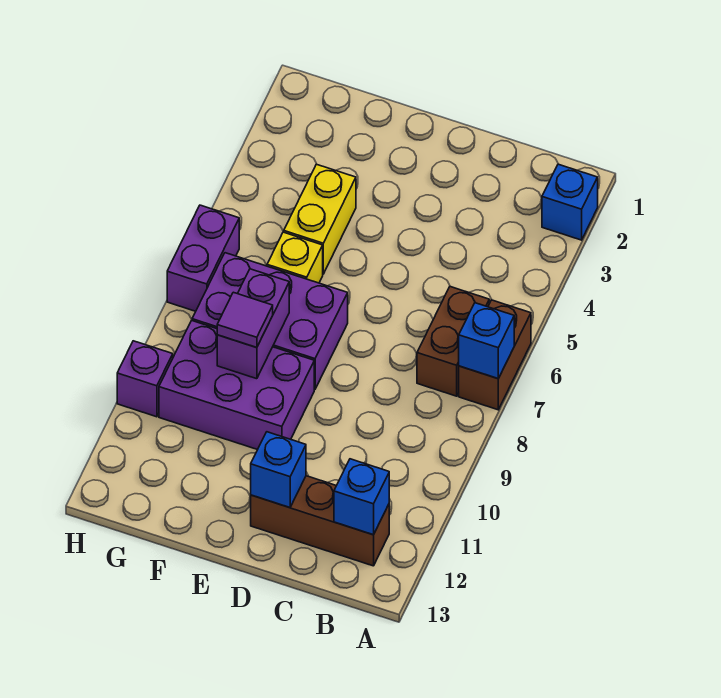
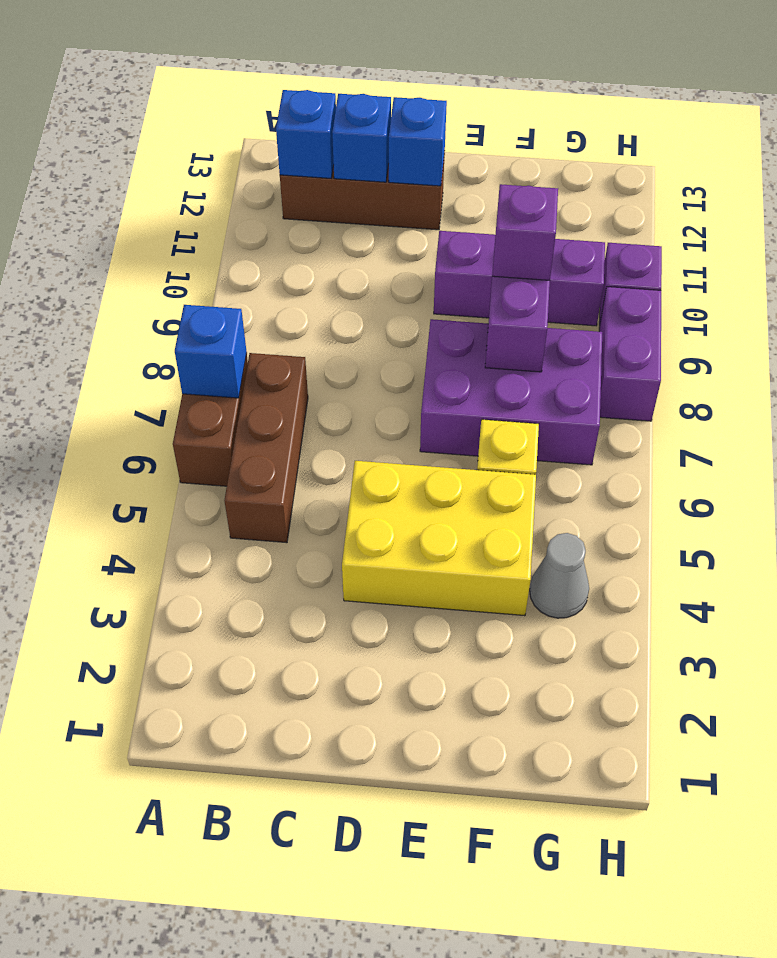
blue brick A2 level 1 -> blue brick C12 level 2
brown brick B6:B7 level 1 -> brown brick B5:B7 level 1
purple brick E9:G10 level 1 -> purple brick E10:G10 level 1
yellow brick F4:F5 level 1 -> yellow brick D4:F5 level 1
purple tile F9 level 3 -> purple brick F9 level 3
none -> grey cone G4 level 1
purple brick H6:H7 level 1 -> purple brick H8:H9 level 1

